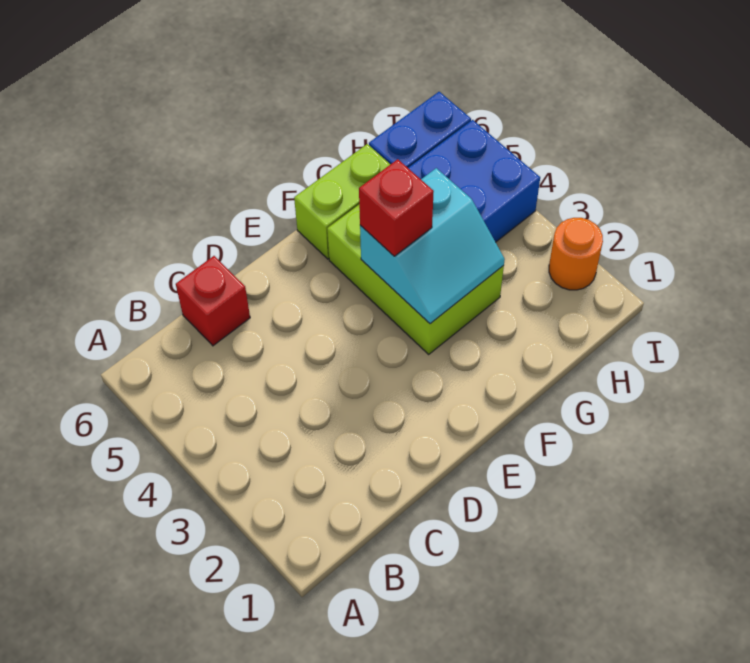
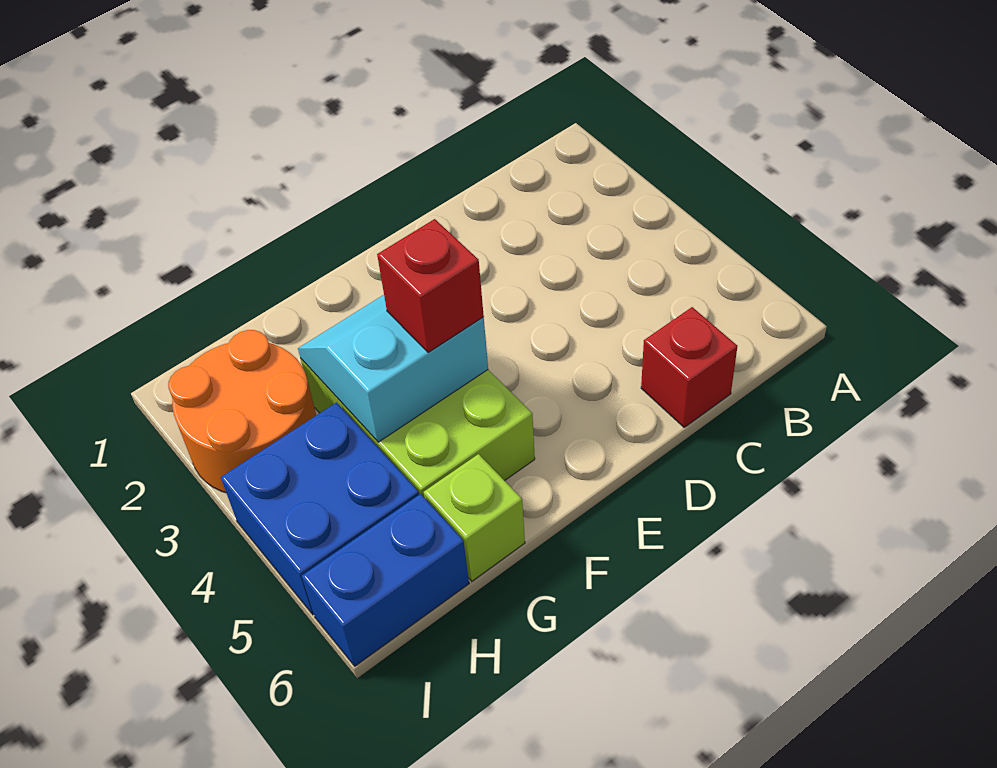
lime brick F6:G6 level 1 -> lime brick G6 level 1
orange round brick I2 level 1 -> orange round brick H2:I3 level 1

